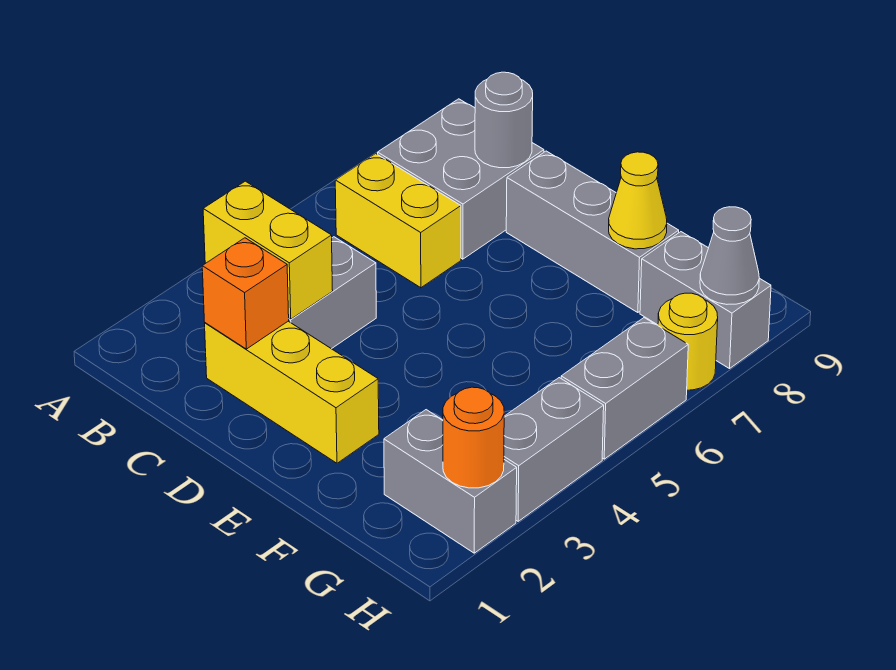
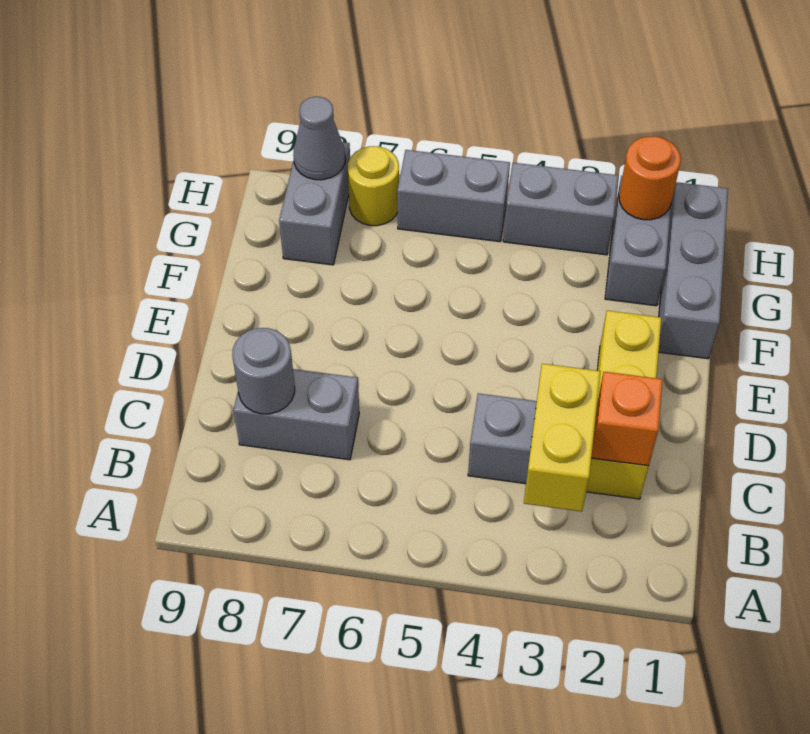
yellow brick B6:C6 level 1 -> none
grey brick B7:C8 level 1 -> grey brick C7:C8 level 1
grey brick D8:F8 level 1 -> grey brick F1:H1 level 1
yellow cone F8 level 2 -> none

